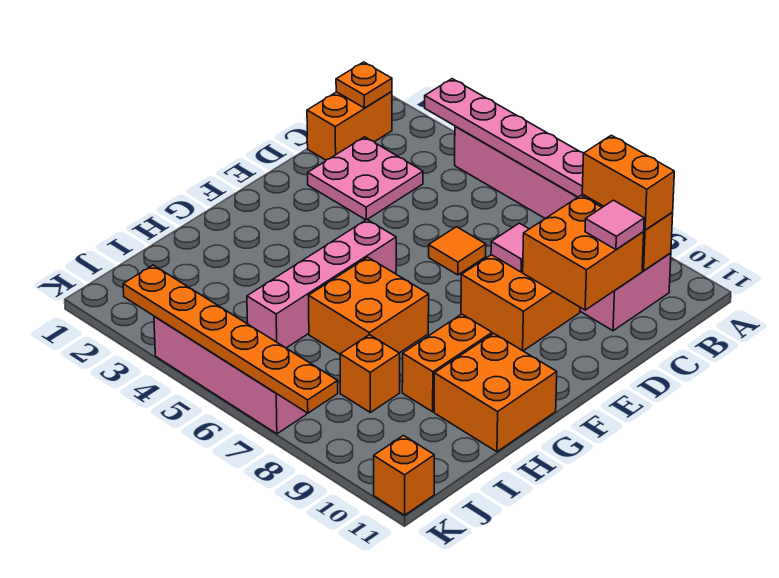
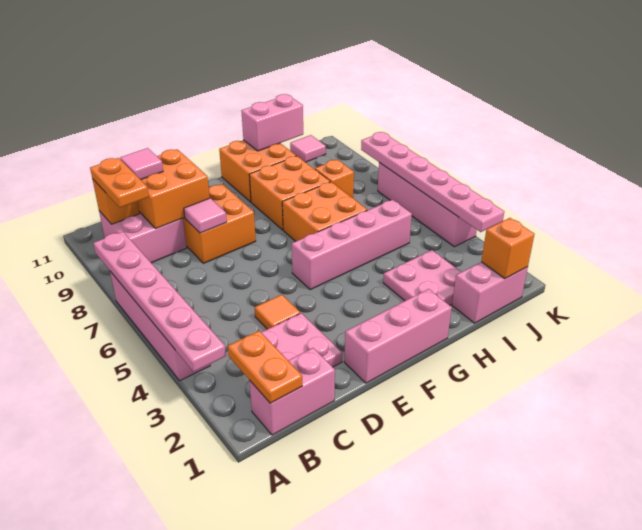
orange brick B1:C1 level 1 -> pink brick B1:C1 level 1
orange plate B1 level 2 -> orange plate B1:B2 level 2
orange brick B9:B10 level 3 -> orange plate B9:B10 level 3
orange tile D6 level 1 -> orange tile D4 level 1
none -> pink brick E1:G1 level 1
orange brick G9:H9 level 1 -> orange brick G8:H9 level 1
none -> pink plate H2:I3 level 1
none -> pink brick H11:I11 level 2
none -> pink brick I1:J1 level 1
none -> pink tile J11 level 1
orange plate K3:K8 level 2 -> pink plate K3:K8 level 2
orange brick K11 level 1 -> orange brick J1 level 2

